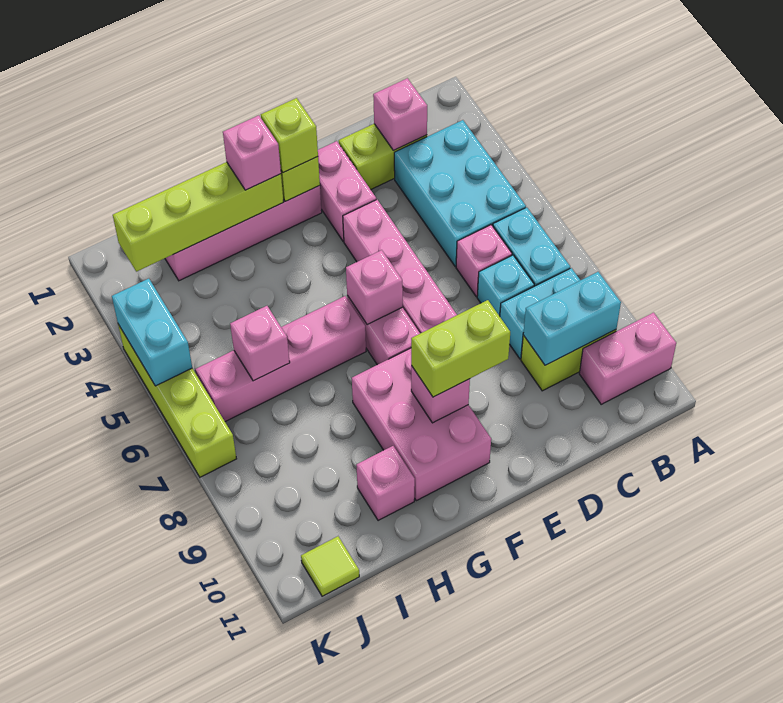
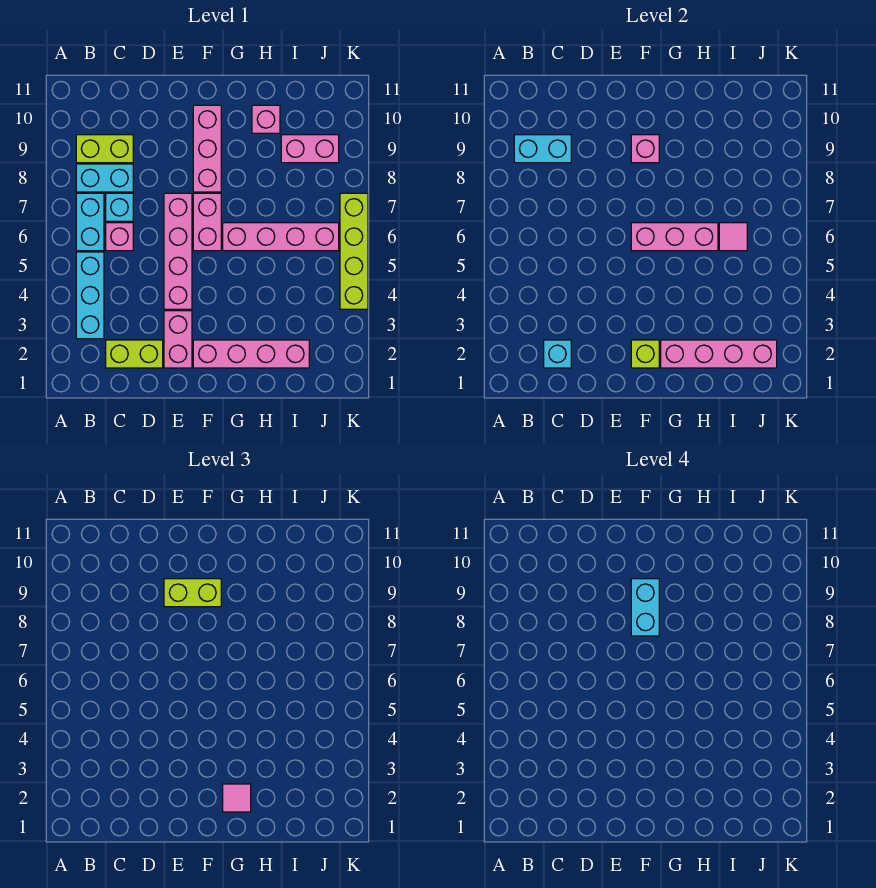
pink brick A10:B10 level 1 -> pink brick I9:J9 level 1
cyan brick B3:C5 level 1 -> cyan brick B3:B5 level 1
pink brick C2 level 2 -> cyan brick C2 level 2
lime brick F2 level 3 -> none
pink brick F6 level 2 -> pink brick F6:H6 level 2
pink brick F8:G10 level 1 -> pink brick F8:F10 level 1
lime brick G2:J2 level 2 -> pink brick G2:J2 level 2
pink brick G2 level 3 -> pink tile G2 level 3
pink brick I6 level 2 -> pink tile I6 level 2
lime tile J11 level 1 -> none
cyan brick K4:K5 level 2 -> cyan brick F8:F9 level 4

